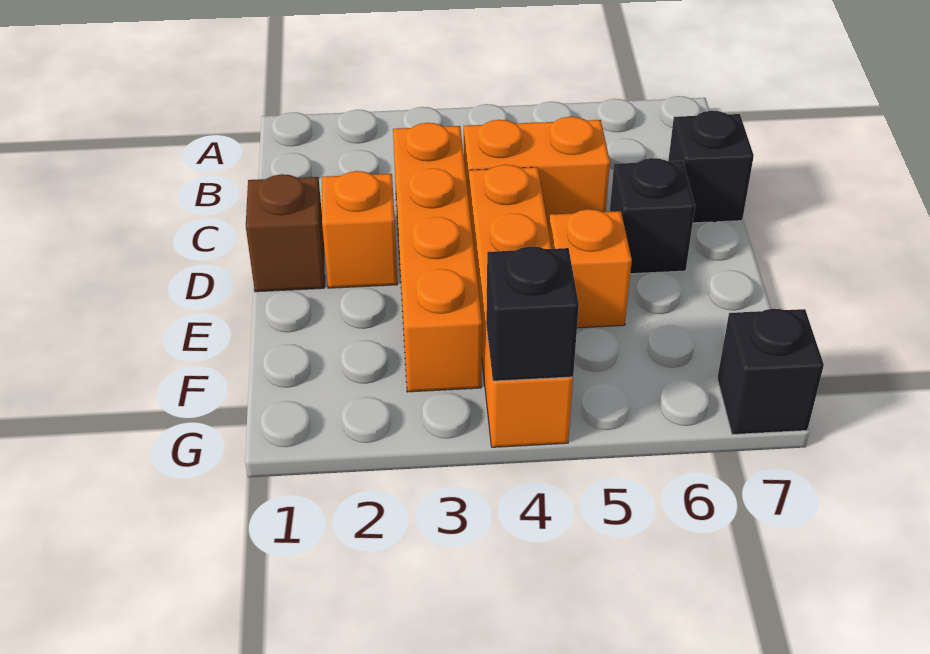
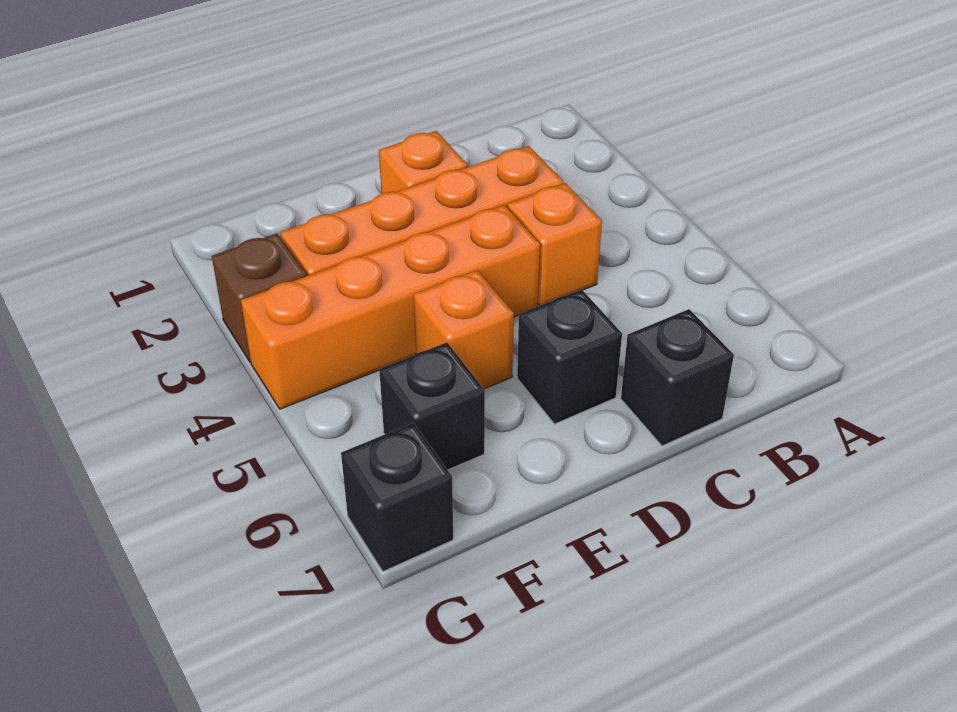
orange brick C4:C5 level 1 -> orange brick C4 level 1
brown brick D1 level 1 -> brown brick G3 level 1
black brick G4 level 2 -> black brick F6 level 1

